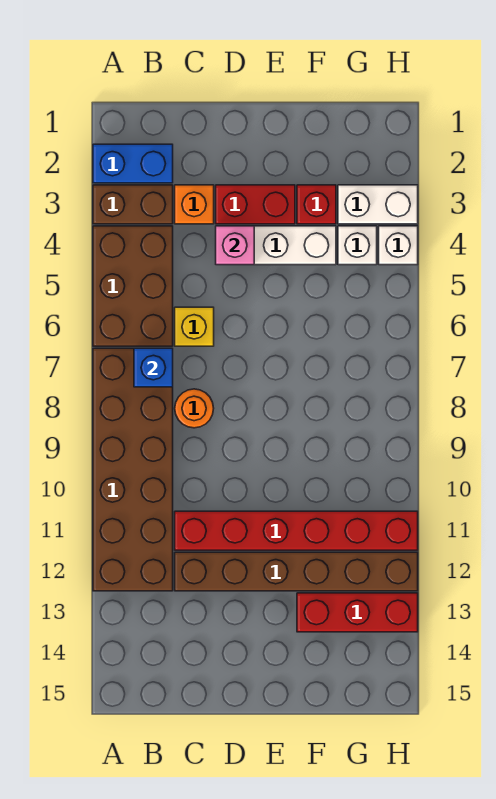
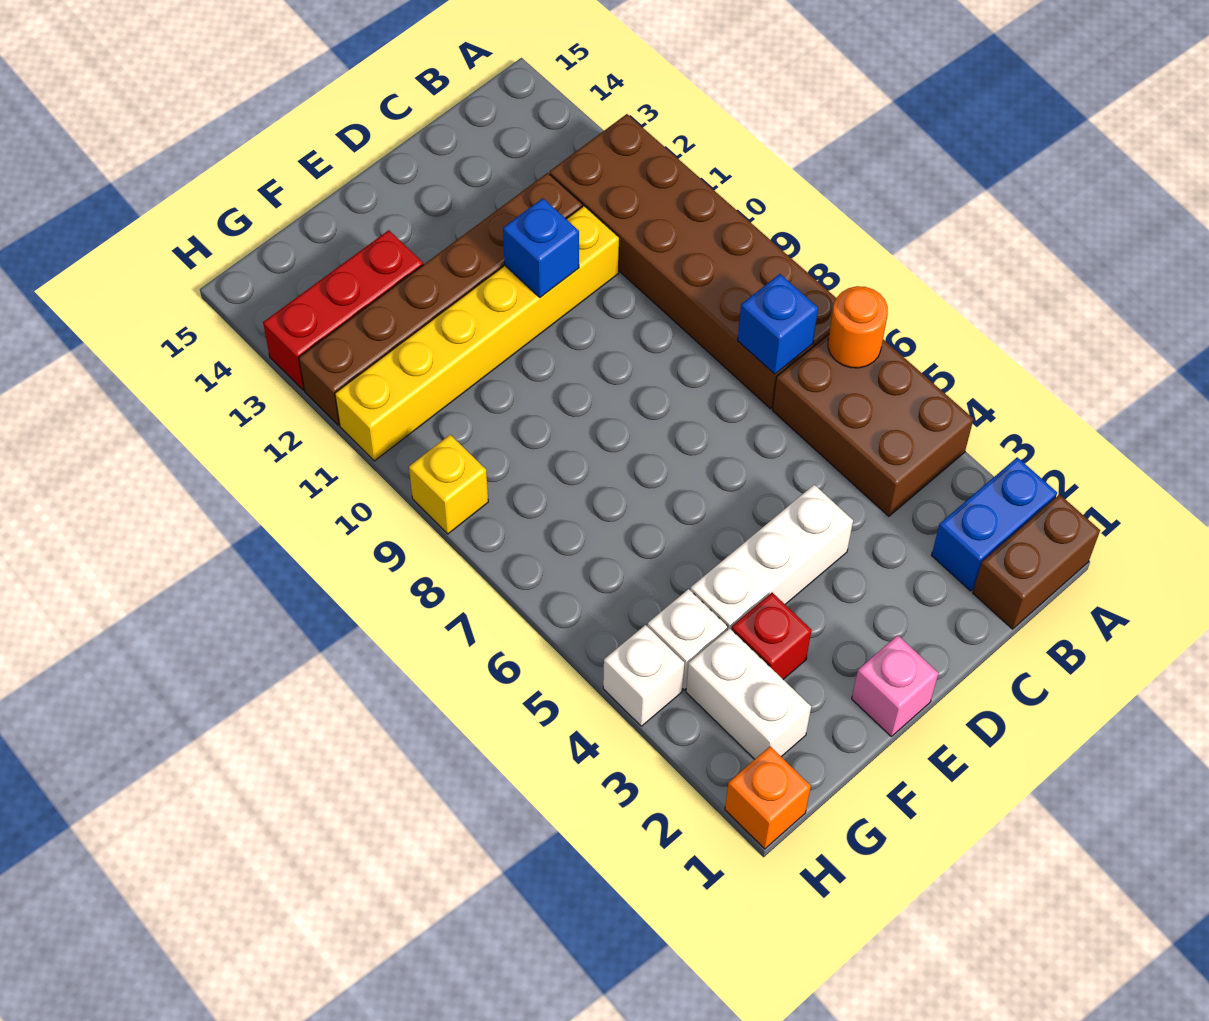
brown brick A3:B3 level 1 -> brown brick A1:B1 level 1
orange brick C3 level 1 -> orange brick H1 level 1
yellow brick C6 level 1 -> yellow brick H9 level 1
orange round brick C8 level 1 -> orange round brick A6 level 2
red brick C11:H11 level 1 -> yellow brick C11:H11 level 1
red brick D3:E3 level 1 -> none
pink brick D4 level 2 -> pink brick E1 level 1
none -> blue brick D11 level 2
white brick G3:H3 level 1 -> white brick G2:G3 level 1

